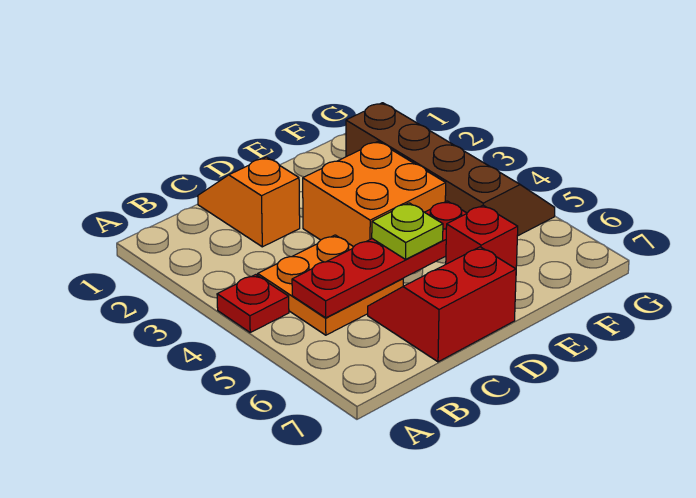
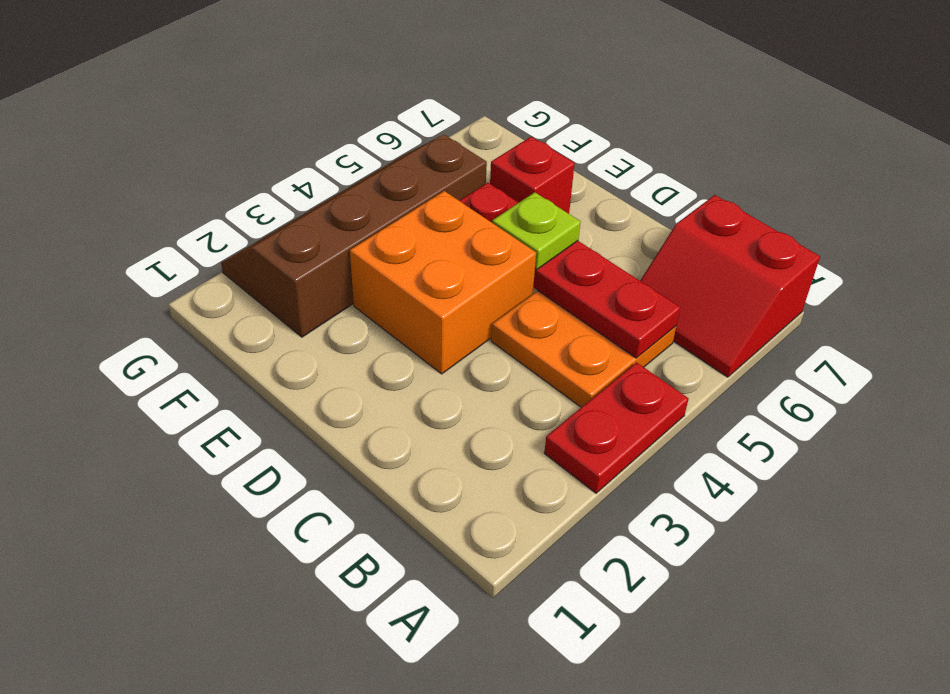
red plate A4 level 1 -> red plate A3:A4 level 1
orange slope C1:C2 level 1 top 2 -> none
red slope C6:D7 level 1 top 7 -> red slope A6:B7 level 1 top 7

